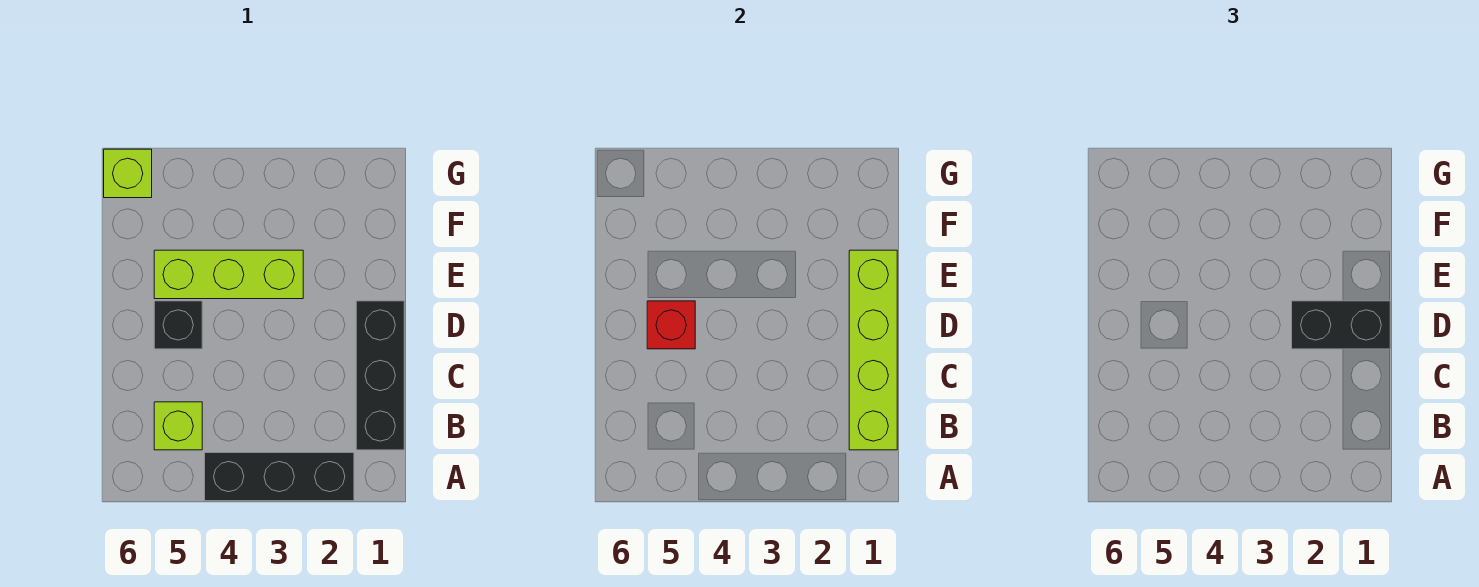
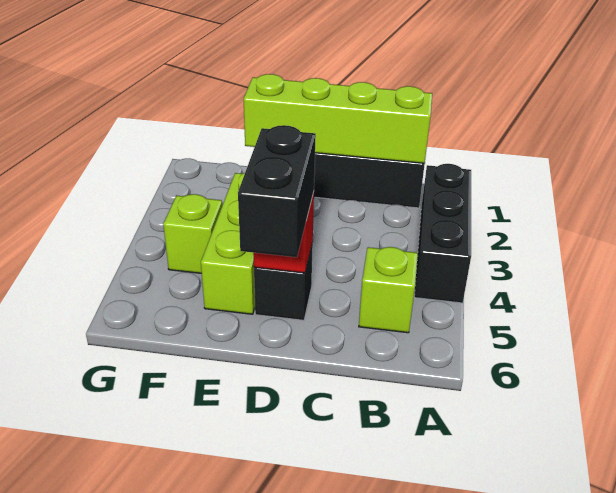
black brick D1:D2 level 3 -> black brick D5:D6 level 3
lime brick G6 level 1 -> lime brick F4 level 1

